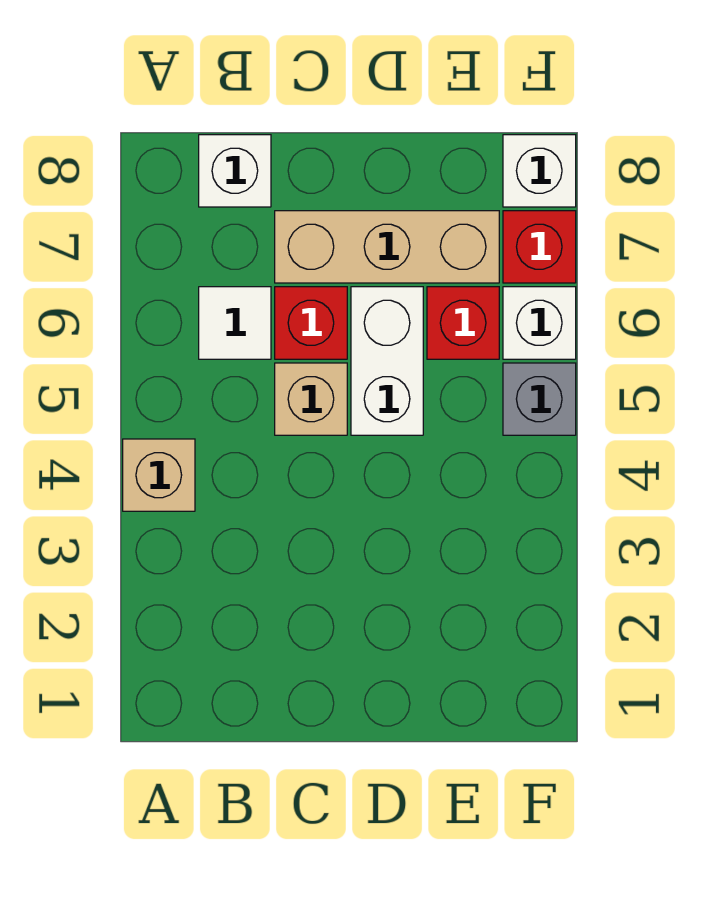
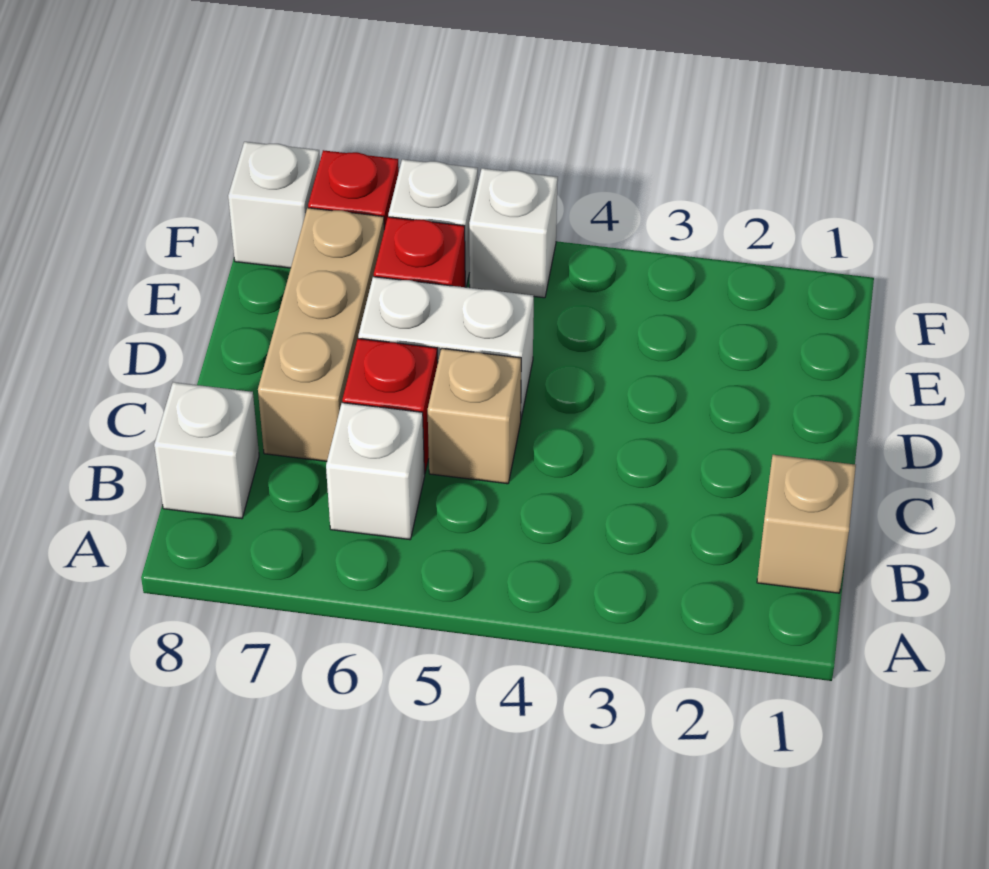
tan brick A4 level 1 -> tan brick B1 level 1
white tile B6 level 1 -> white brick B6 level 1
grey brick F5 level 1 -> white brick F5 level 1

